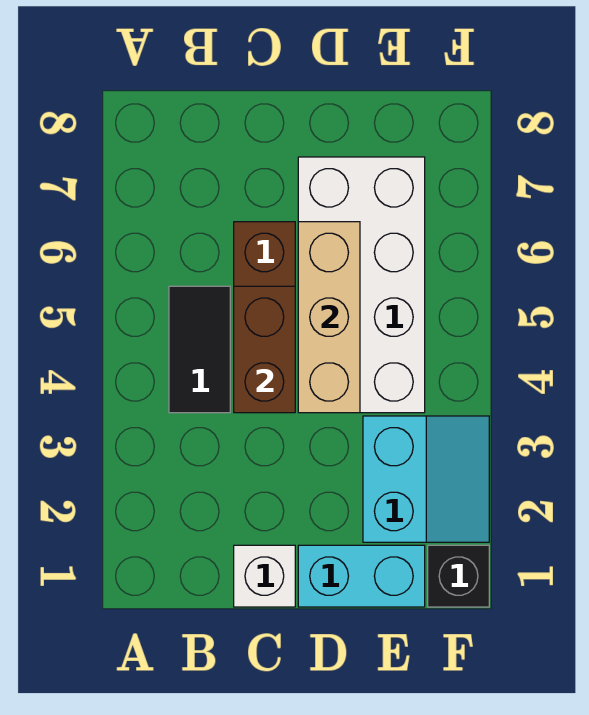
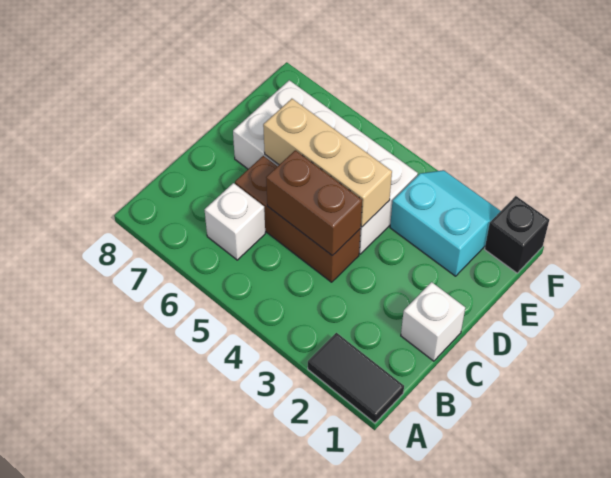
black tile B4:B5 level 1 -> black tile A1:A2 level 1
none -> white brick B6 level 1
cyan brick D1:E1 level 1 -> none

